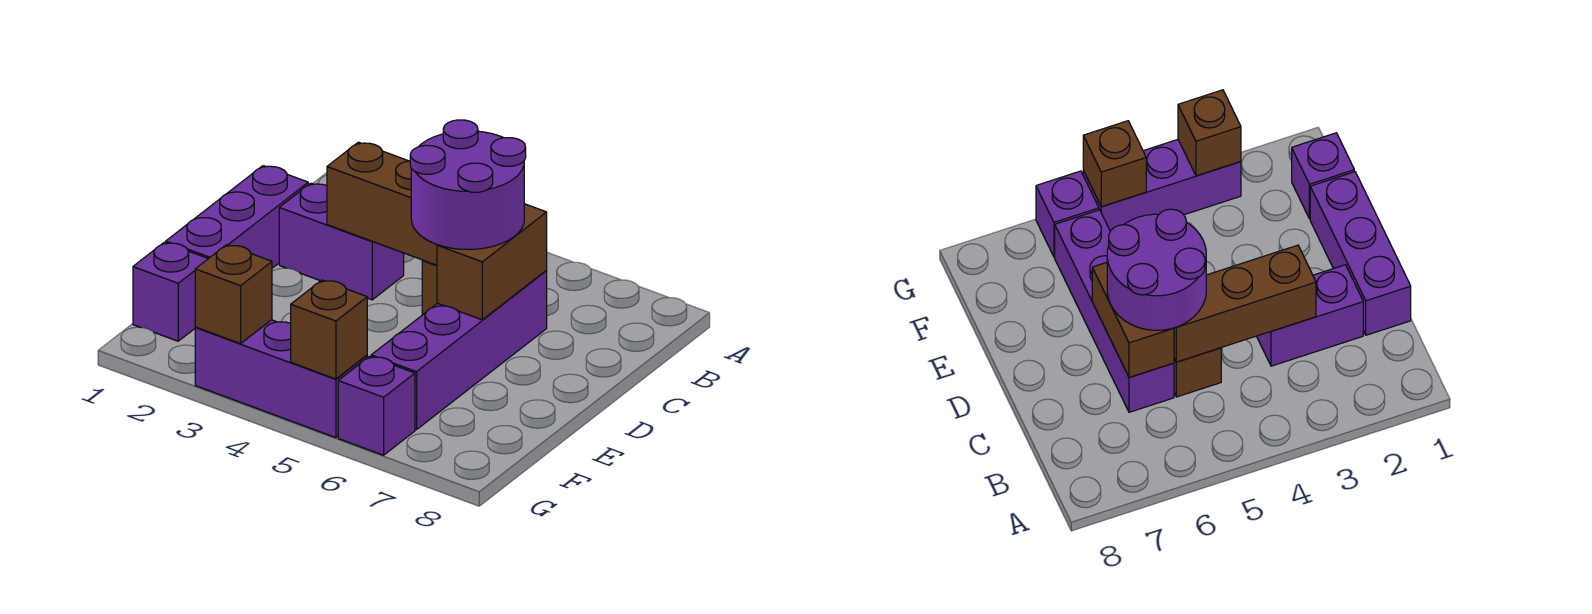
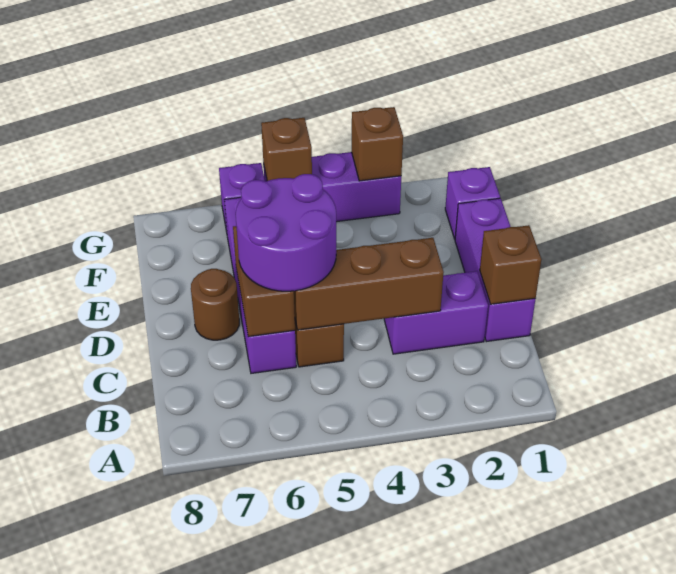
none -> brown brick C1 level 2
none -> brown round brick D7 level 1

